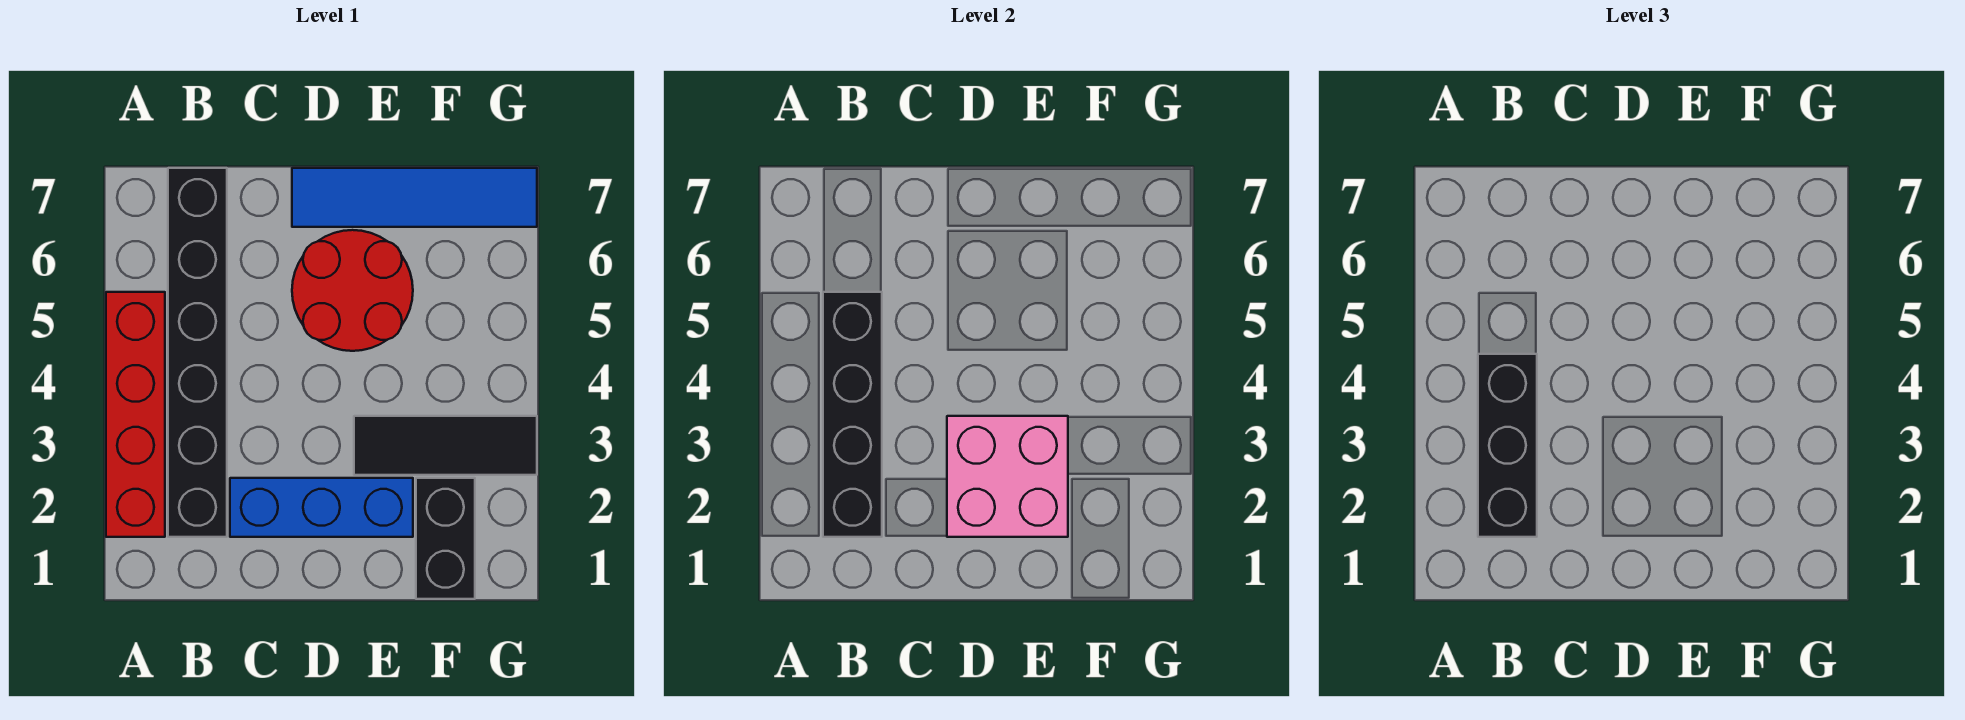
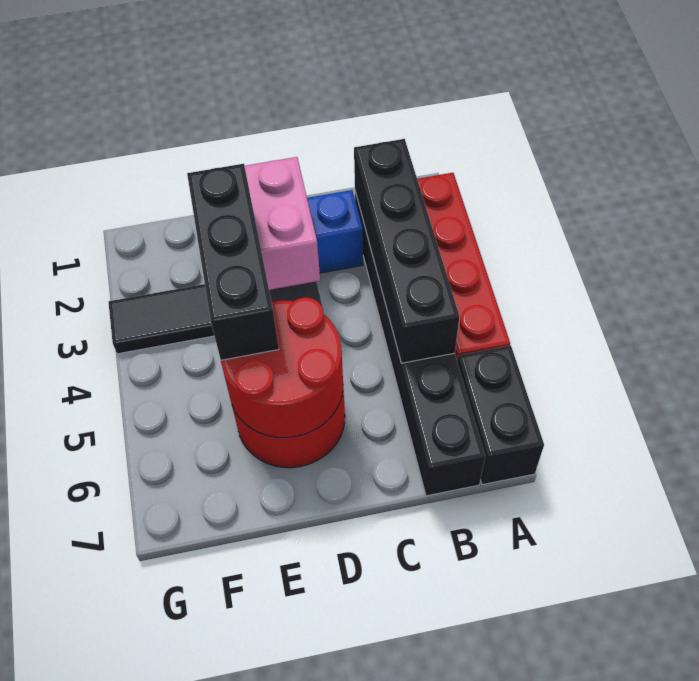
black brick B2:B4 level 3 -> black brick E3:E5 level 3
none -> red round brick D5:E6 level 2
blue tile D7:G7 level 1 -> none
black tile E3:G3 level 1 -> black tile D3:G3 level 1
black brick F1:F2 level 1 -> black brick A6:A7 level 1

